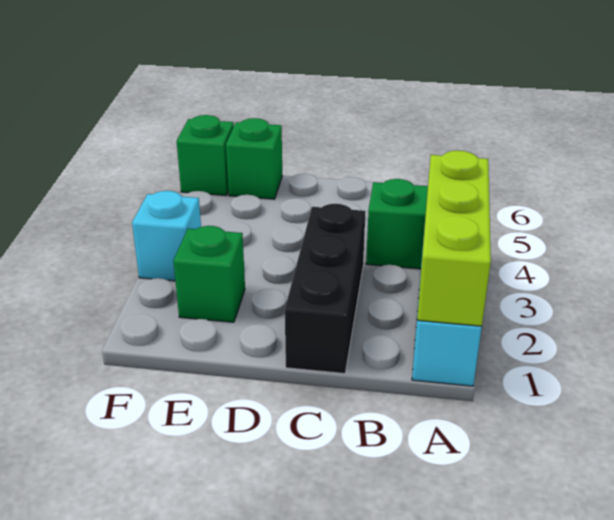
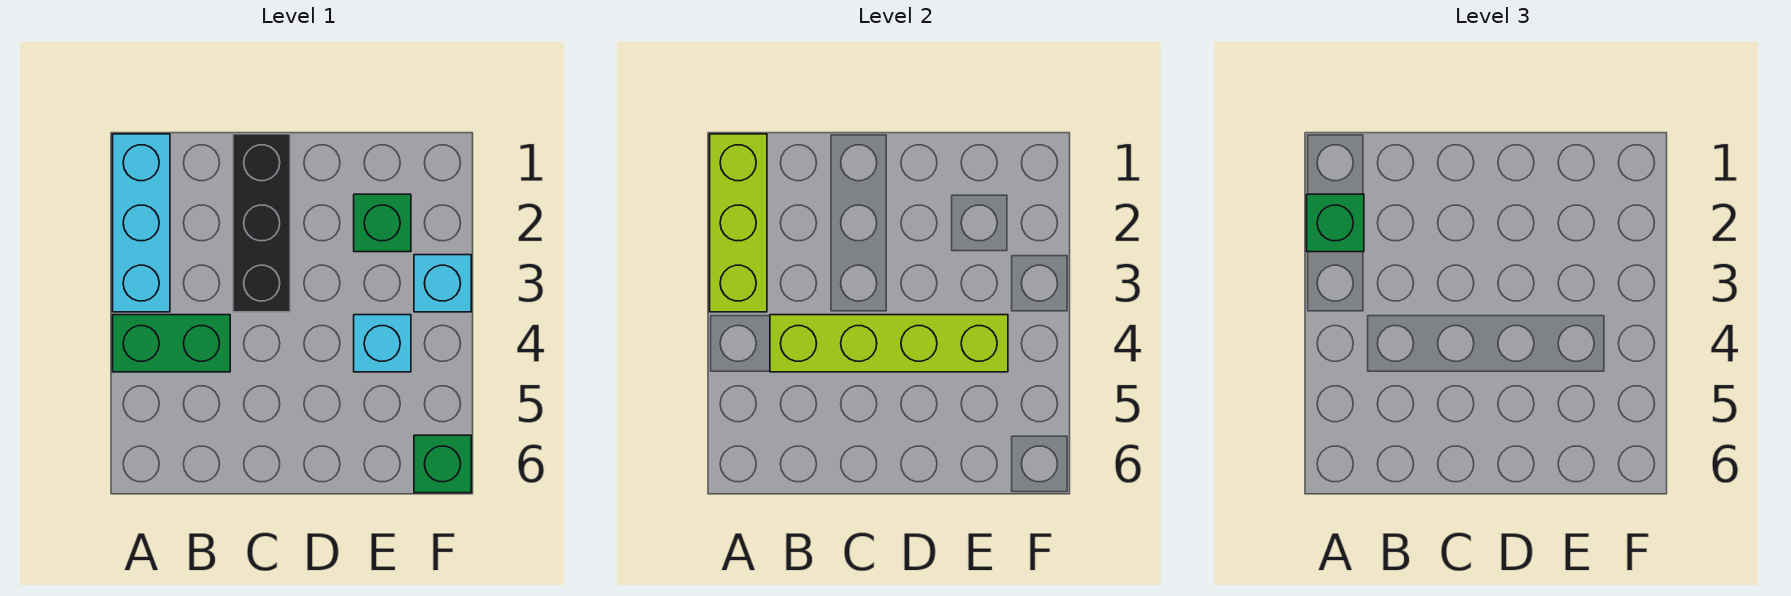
none -> lime brick B4:E4 level 2
none -> cyan brick E4 level 1
green brick E6 level 1 -> green brick A2 level 3

